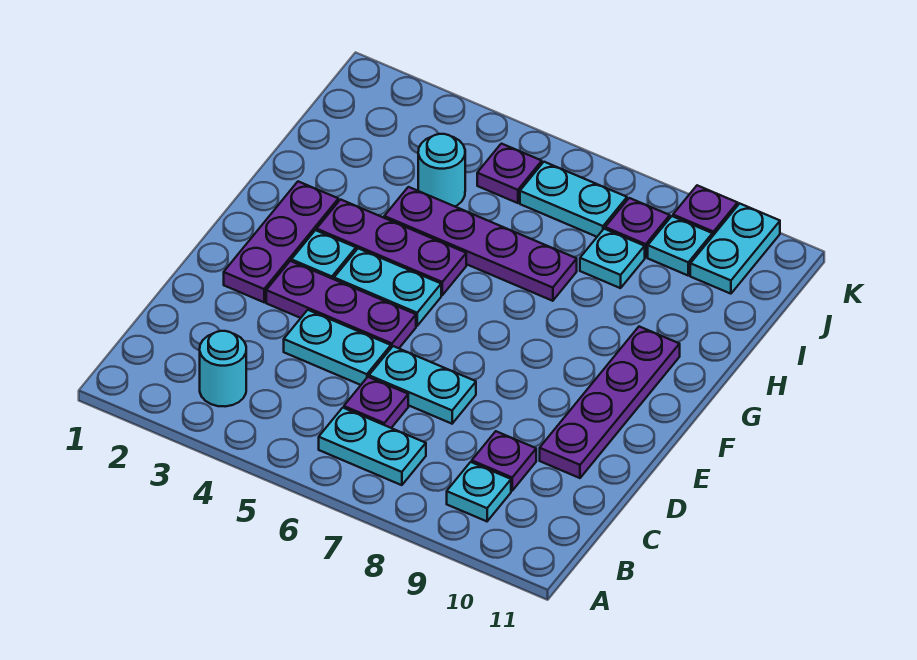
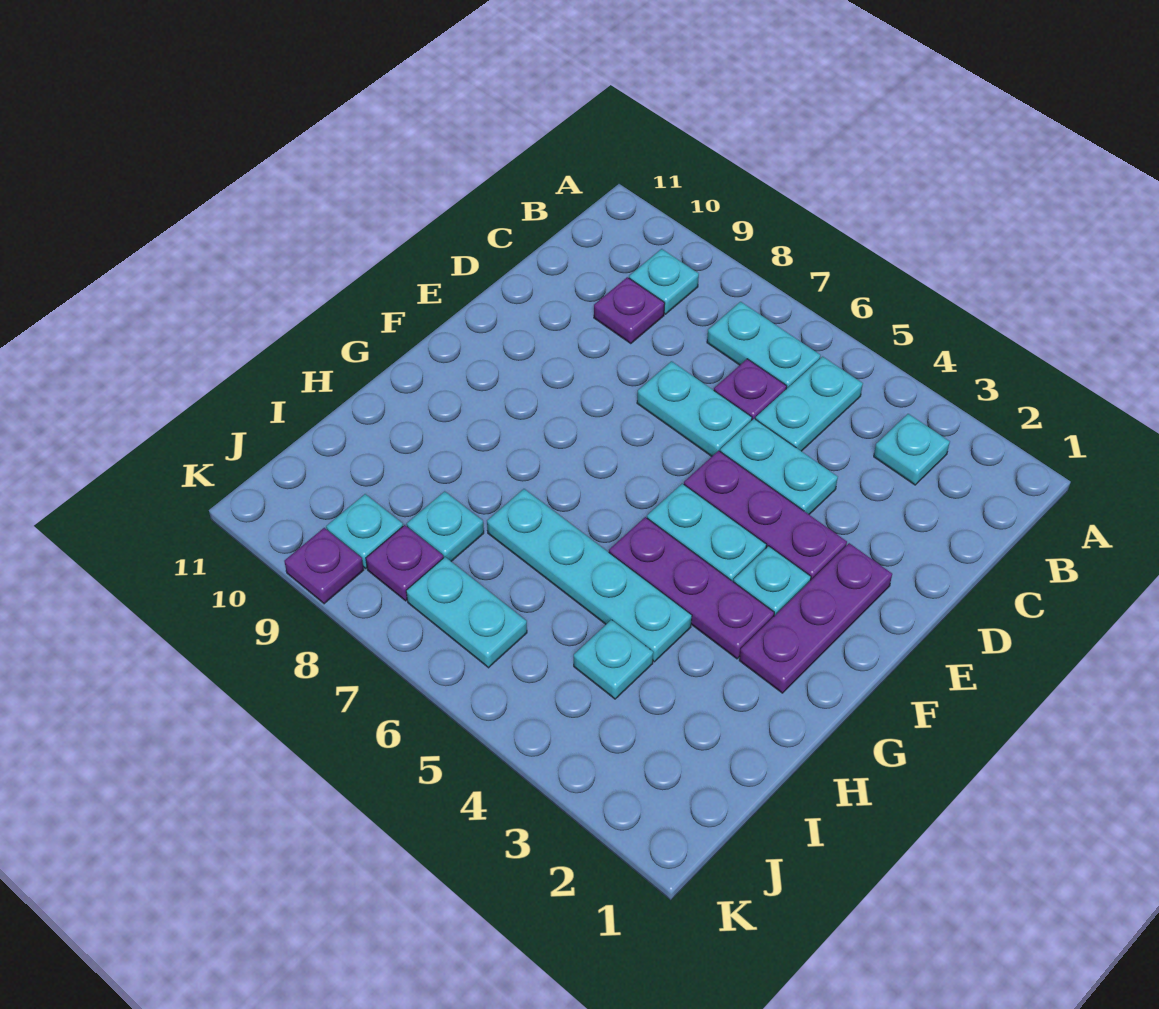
cyan round brick B3 level 1 -> cyan plate B3 level 1
purple plate D10:G10 level 1 -> none
purple plate H4:H7 level 1 -> cyan plate H4:H7 level 1
cyan round brick I4 level 1 -> cyan plate I4 level 1
purple plate J5 level 1 -> none
cyan plate J10:K10 level 1 -> cyan plate B5:C5 level 1

